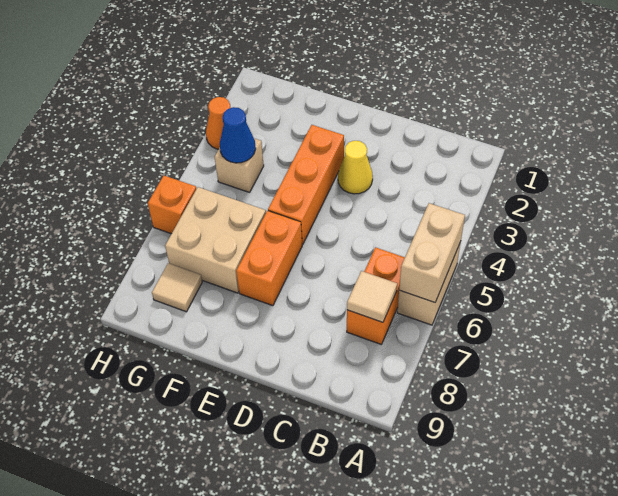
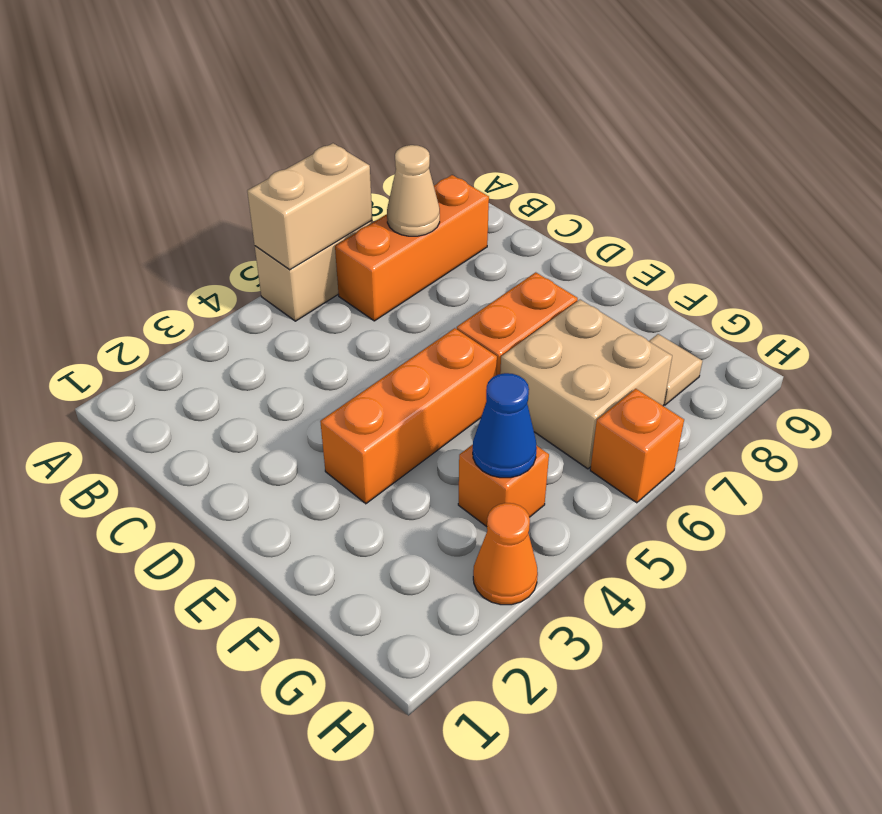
orange brick B6:B7 level 1 -> orange brick B6:B8 level 1
tan tile B7 level 2 -> tan cone B7 level 2
yellow cone D3 level 1 -> none
tan brick G4 level 1 -> orange brick G4 level 1

